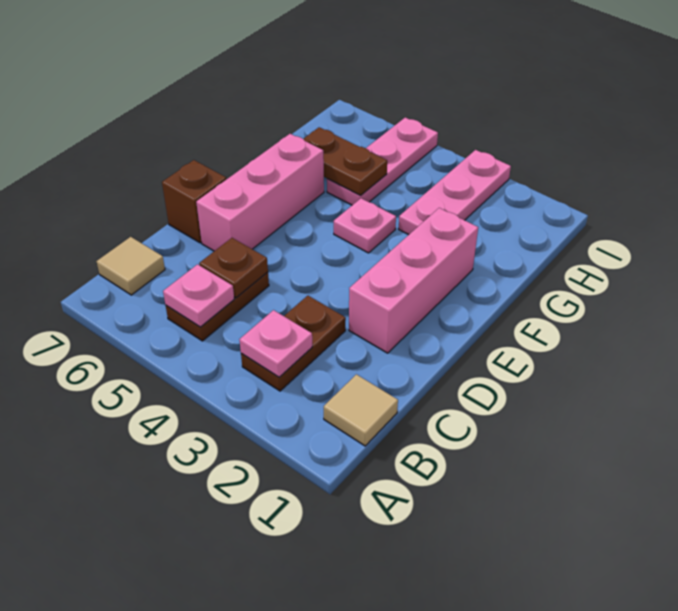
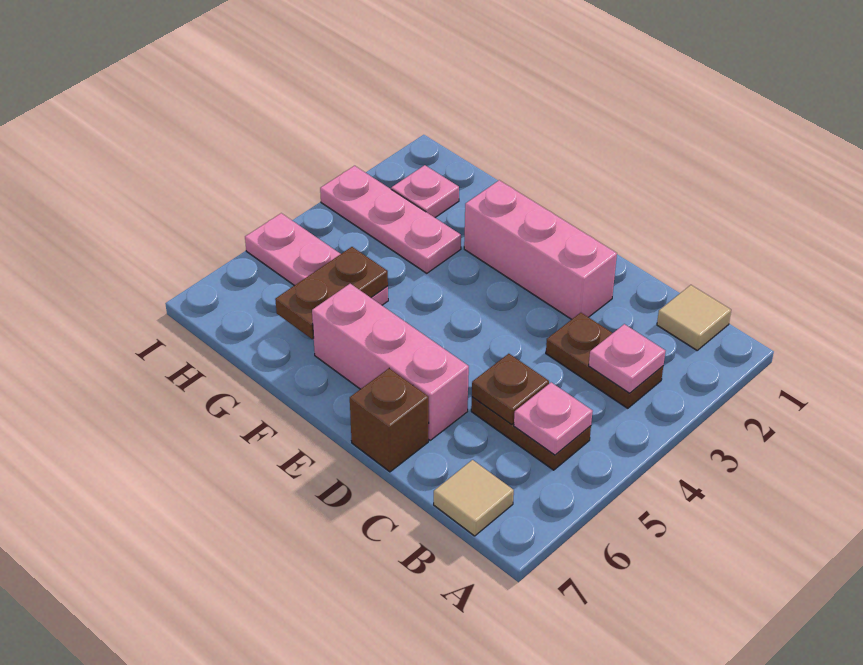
pink plate F4 level 1 -> pink plate H2 level 1

